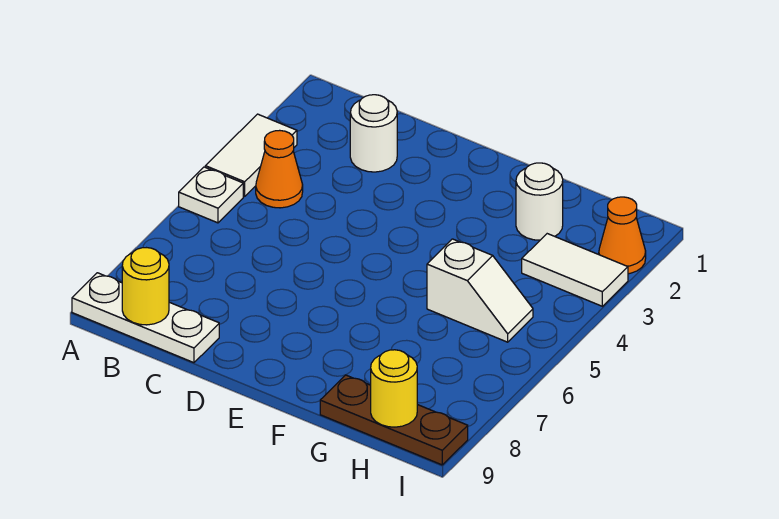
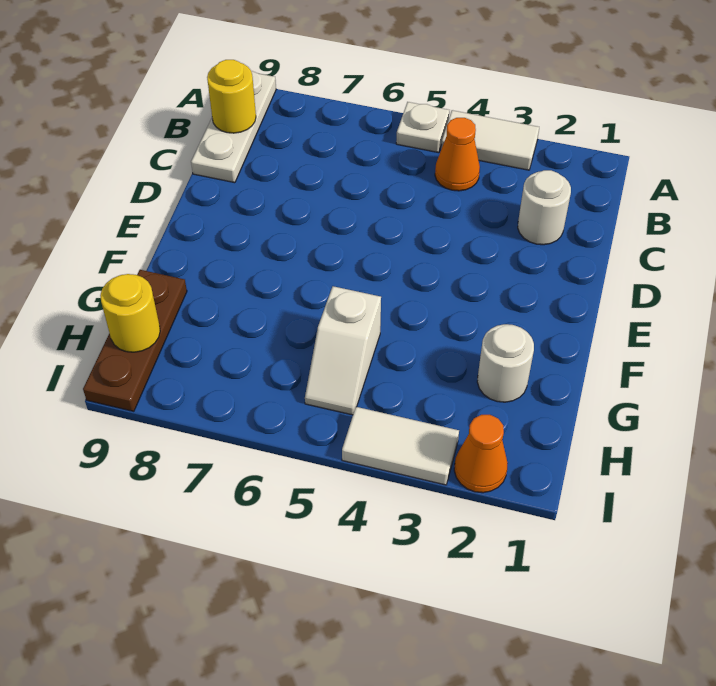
white tile H3:I3 level 1 -> white tile I3:I4 level 1

